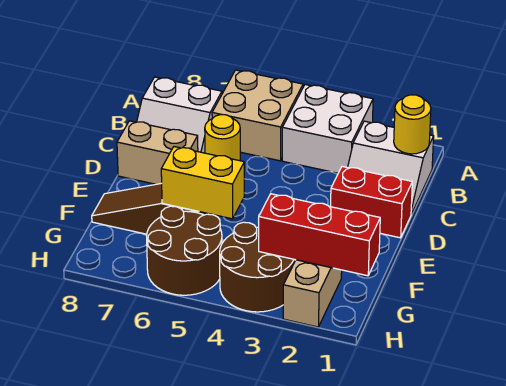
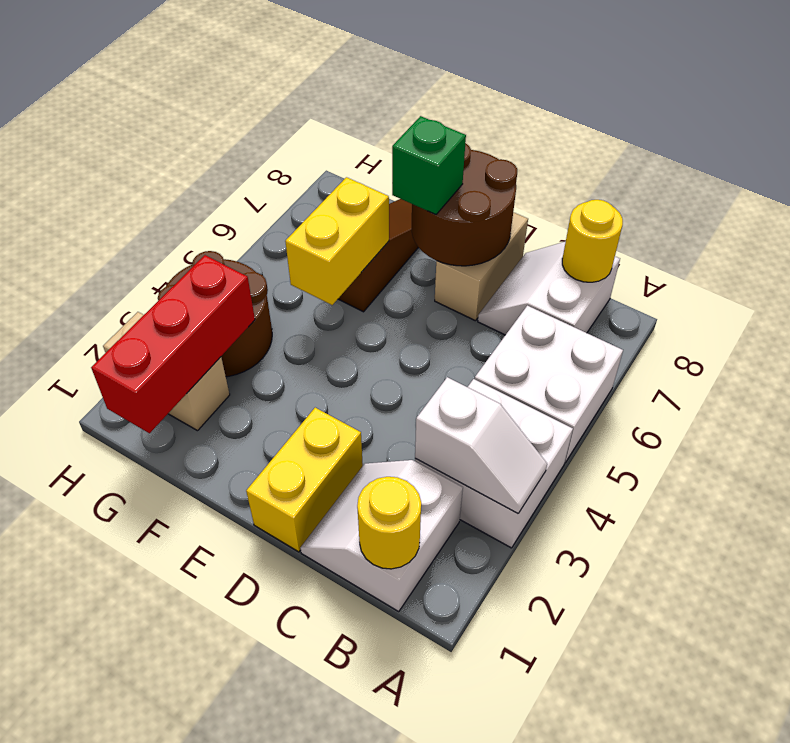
none -> white slope A3:B3 level 2 top B
tan brick A5:B6 level 1 -> white brick A5:B6 level 1
yellow round brick C6 level 1 -> yellow round brick B8 level 2
red brick D1:D2 level 1 -> yellow brick D1:D2 level 1
none -> green brick E7 level 3
brown round brick G5:H6 level 1 -> brown round brick D7:E8 level 2

